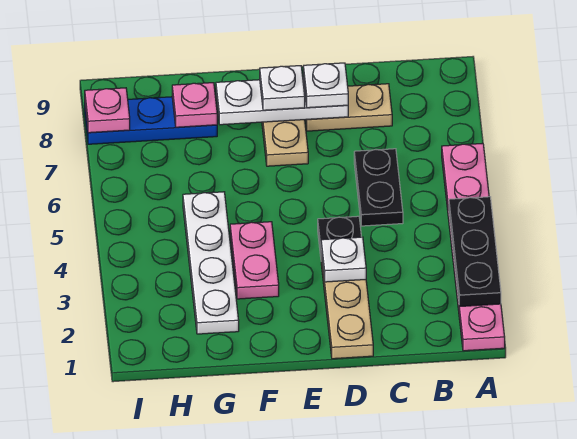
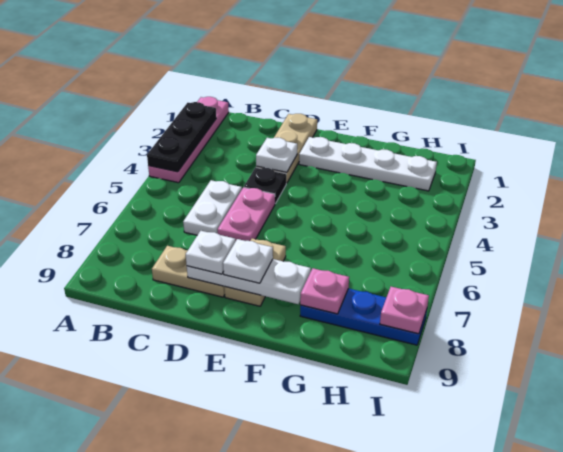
pink plate A1:A6 level 1 -> pink plate A1:A4 level 1
black plate C5:C6 level 1 -> white plate C5:C6 level 1
pink plate F3:F4 level 1 -> pink plate D5:D6 level 1
white plate G2:G5 level 1 -> white plate E2:H2 level 1

